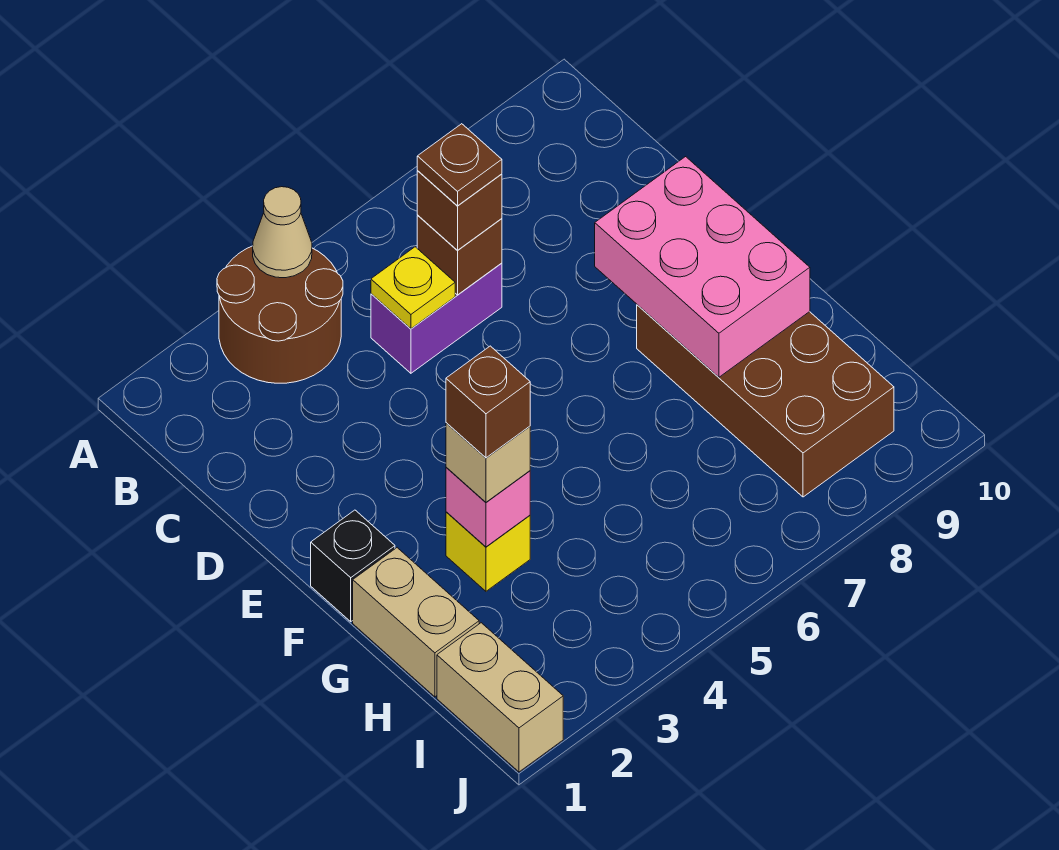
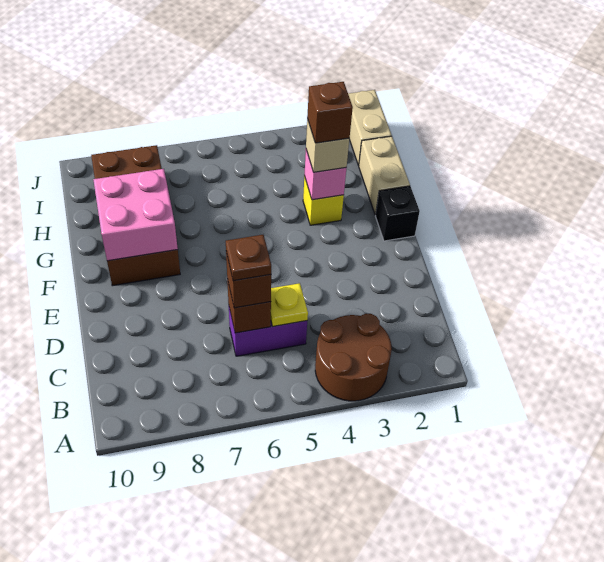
tan cone A4 level 2 -> none
pink brick E8:G9 level 2 -> pink brick F8:G9 level 2

